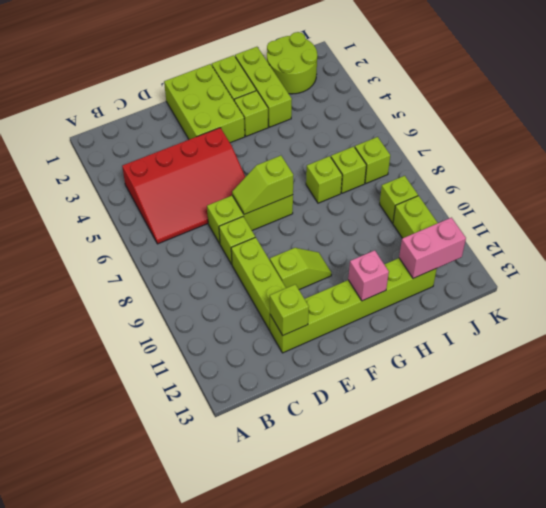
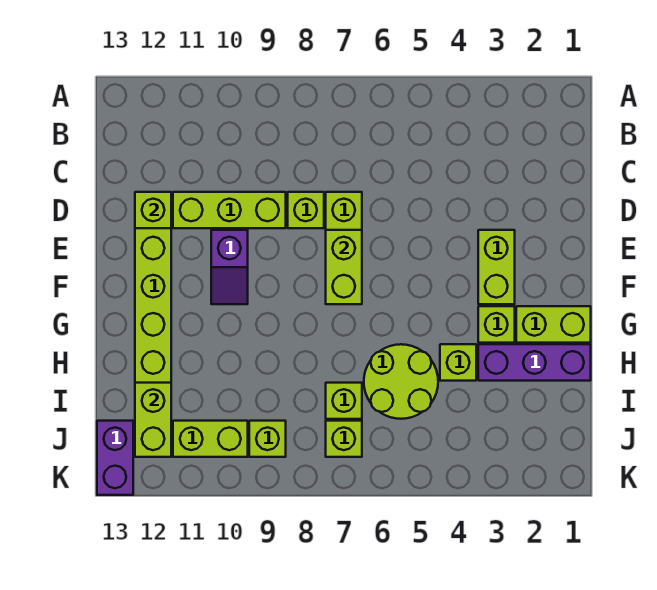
red slope B4:E6 level 1 top 4 -> none
lime brick E1:F3 level 1 -> lime brick E3:F3 level 1
lime slope E7:F7 level 2 top F -> lime brick E7:F7 level 2
lime slope E10:F10 level 1 top E -> purple slope E10:F10 level 1 top E
pink brick G12 level 2 -> none
lime brick H1:H3 level 1 -> purple brick H1:H3 level 1
lime brick H7 level 1 -> lime brick H4 level 1
lime round brick I1:J2 level 1 -> lime round brick H5:I6 level 1
pink brick I12:J12 level 2 -> lime brick I12:J12 level 2
none -> purple brick J13:K13 level 1

